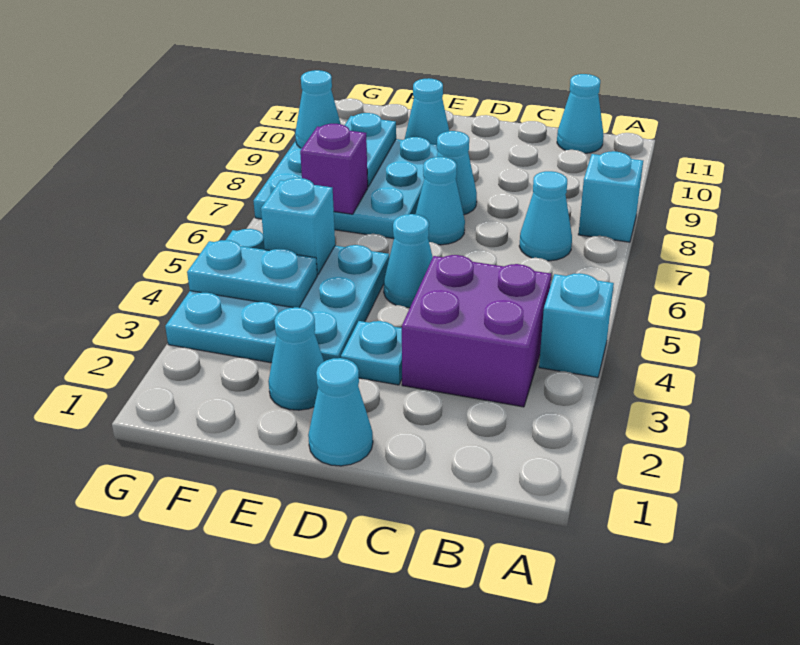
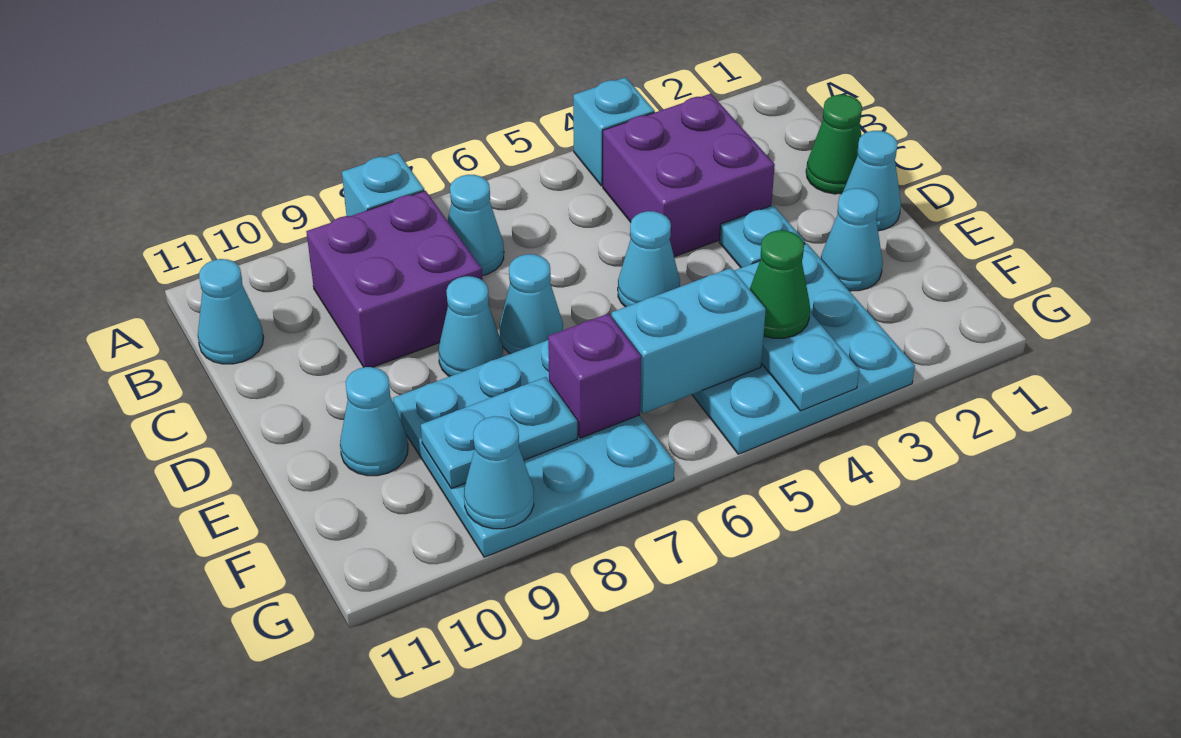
none -> purple brick B8:C9 level 1
none -> green cone C1 level 1
none -> green cone F4 level 3
cyan brick F5 level 2 -> cyan brick F5:F6 level 2

